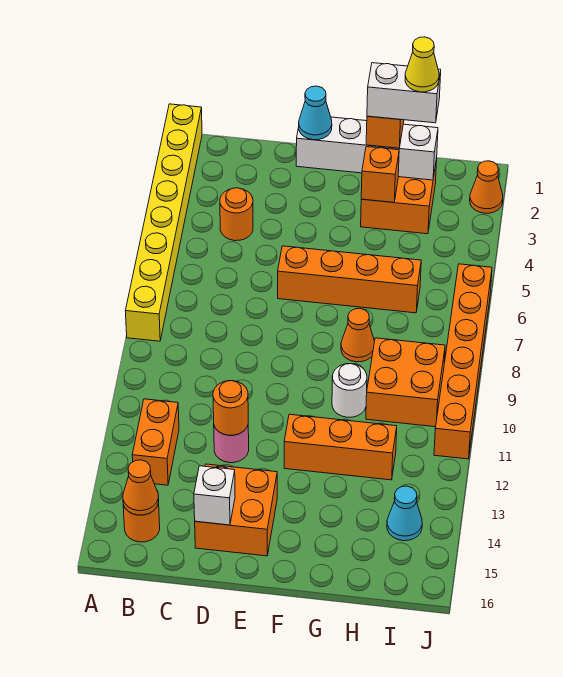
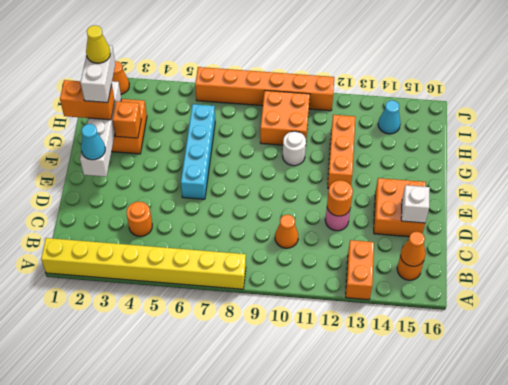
orange brick B12:B13 level 1 -> orange brick A13:B13 level 1
orange brick E6:H6 level 1 -> cyan brick E6:H6 level 1
orange cone G8 level 1 -> orange cone C10 level 1

